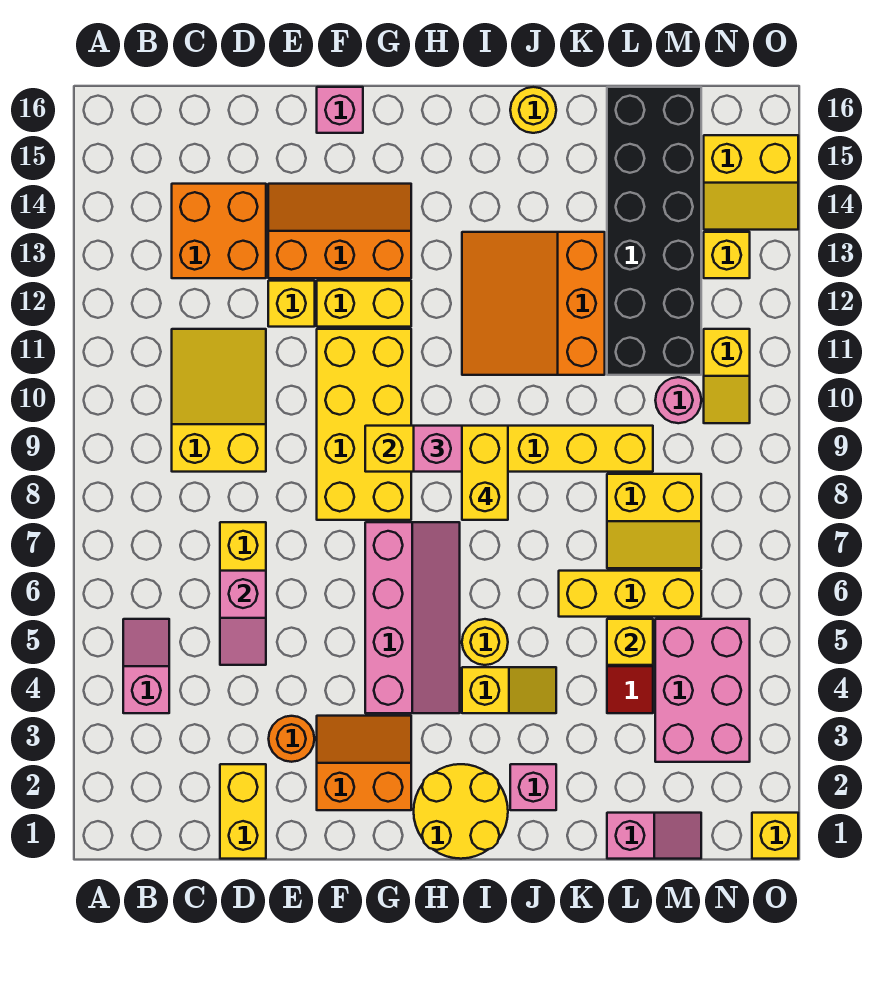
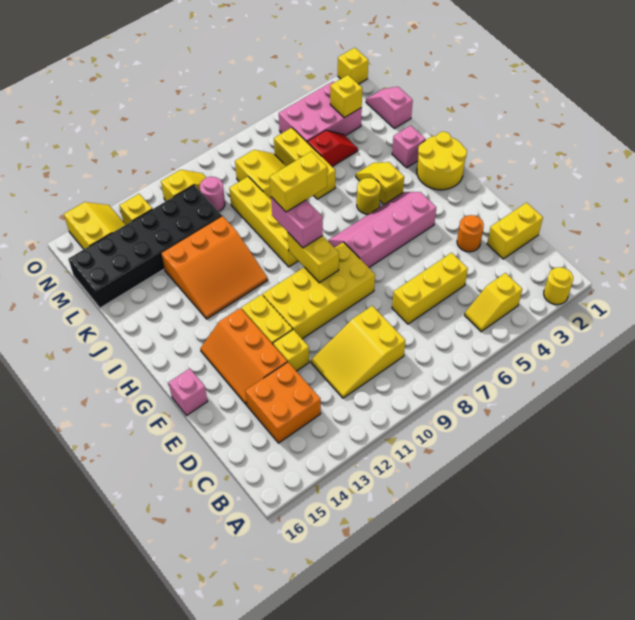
pink slope B4:B5 level 1 top 4 -> yellow slope B4:B5 level 1 top 4
pink slope D5:D6 level 2 top 6 -> none
orange slope F2:G3 level 1 top 2 -> none
yellow round brick J16 level 1 -> yellow round brick A2 level 1
yellow brick L5 level 2 -> yellow brick M3 level 2

